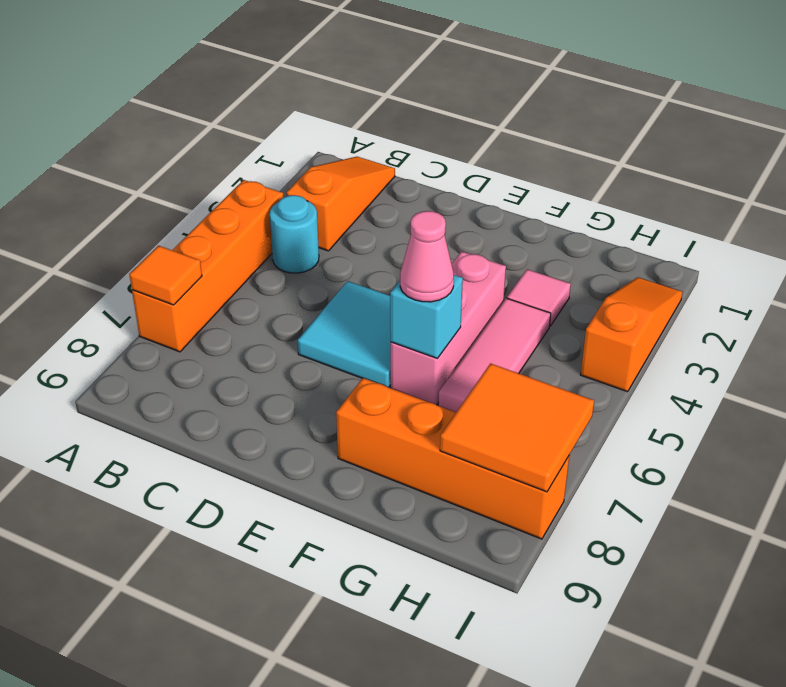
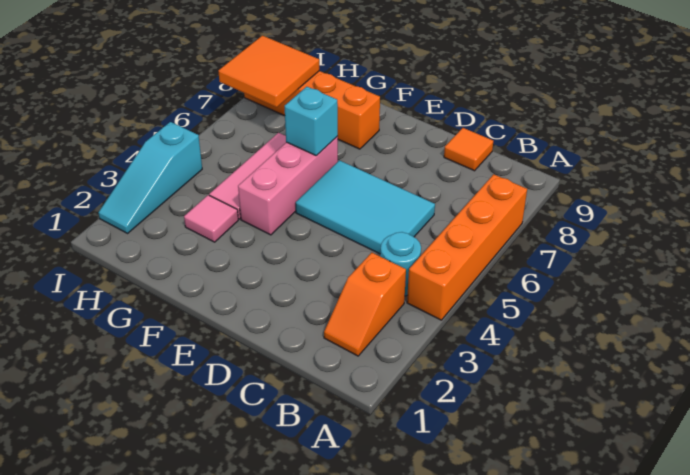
orange tile A7 level 2 -> orange tile C9 level 1
orange slope B1:B3 level 1 top 3 -> orange slope B2:B3 level 1 top 3
cyan tile D5:E6 level 1 -> cyan tile C5:E6 level 1
pink cone F6 level 3 -> none
orange slope I2:I4 level 1 top 4 -> cyan slope I2:I4 level 1 top 4

